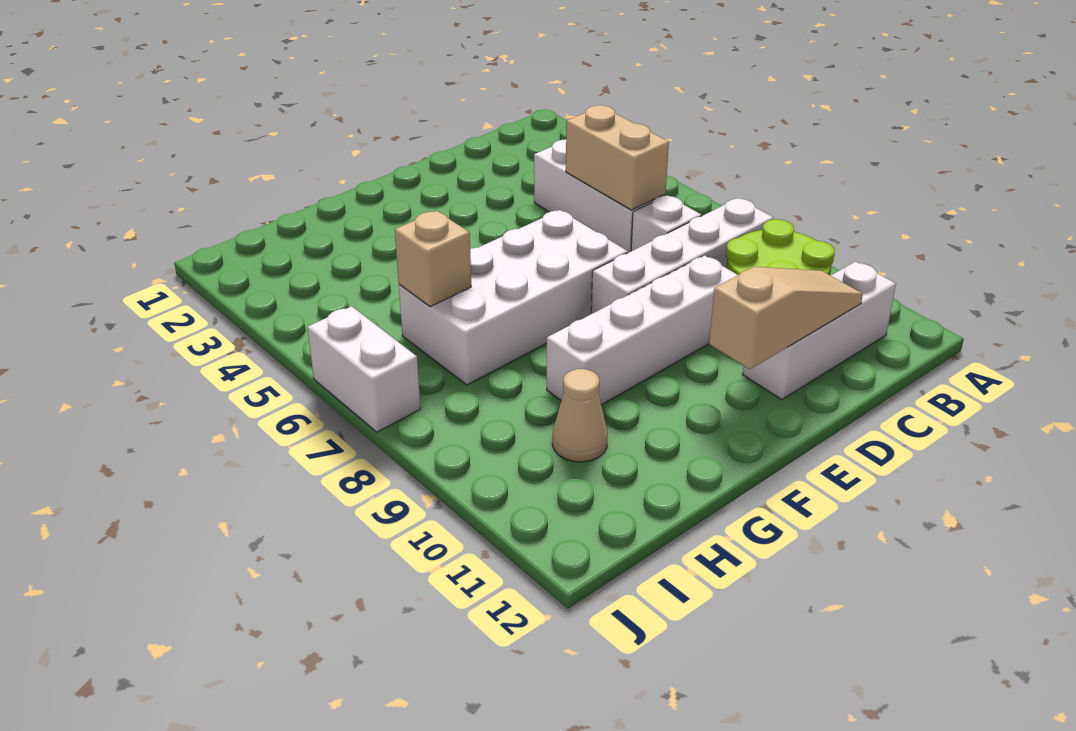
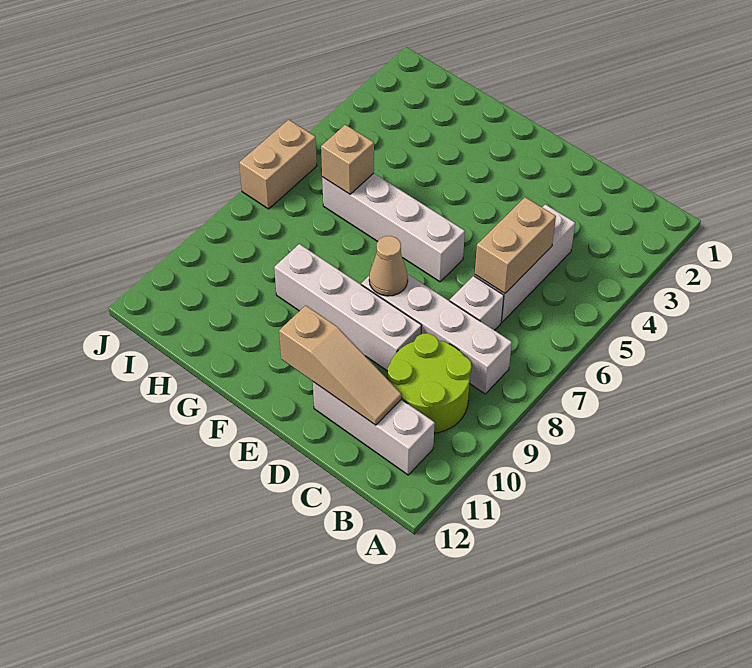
white brick E6:H7 level 1 -> white brick E6:H6 level 1
tan cone H10 level 1 -> tan cone E8 level 2
white brick J6:J7 level 1 -> tan brick J6:J7 level 1

